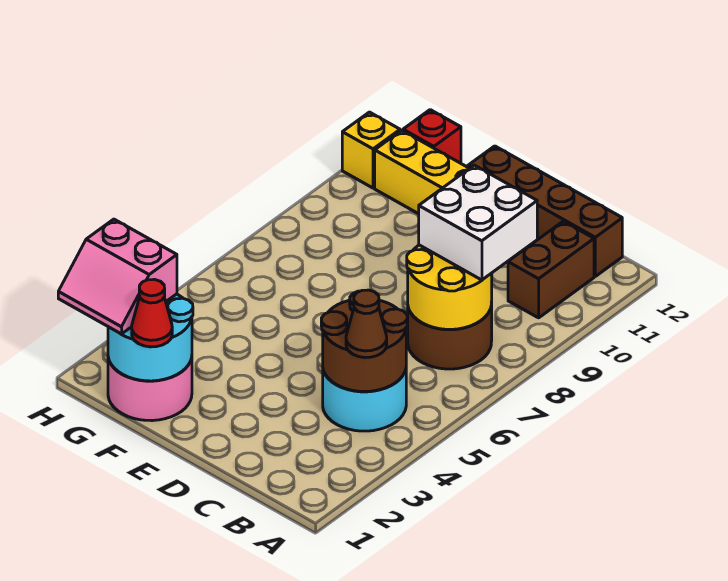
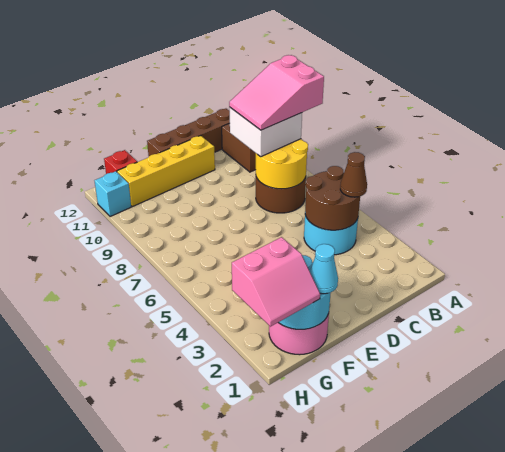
none -> pink slope A8:C9 level 4 top A
red cone F1 level 3 -> cyan cone F1 level 3
yellow brick H11 level 1 -> cyan brick H11 level 1

